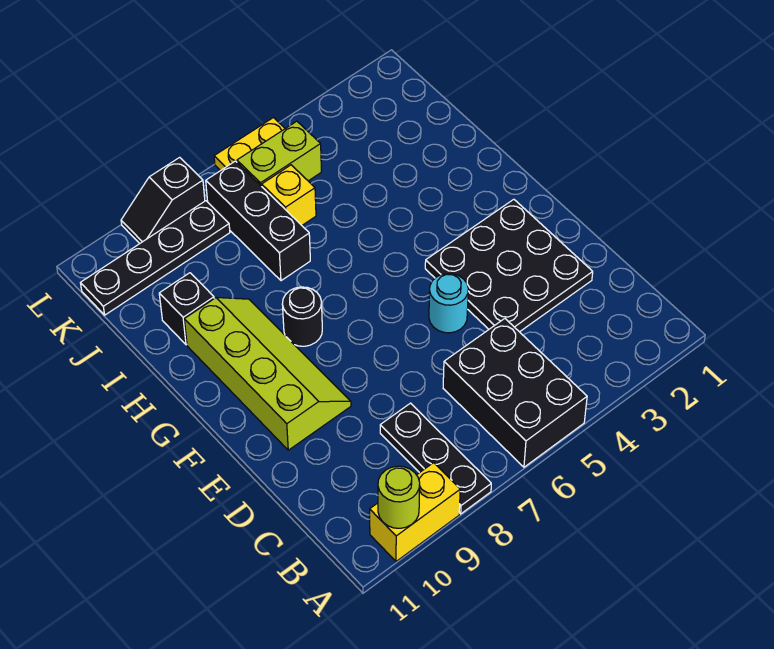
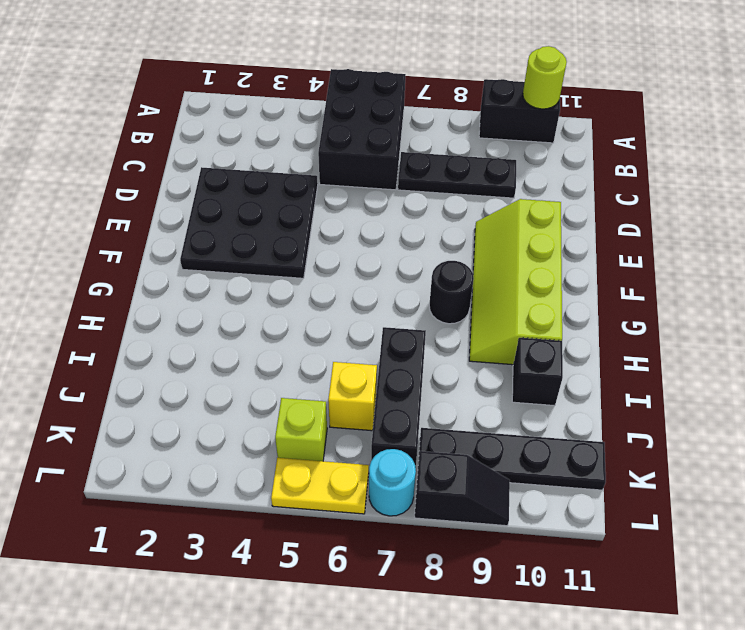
black plate A8:C8 level 1 -> black plate C7:C9 level 1
yellow brick A9:A10 level 1 -> black brick A9:A10 level 1
cyan round brick E5 level 1 -> cyan round brick L7 level 1
lime brick K5:K6 level 1 -> lime brick K5 level 1

